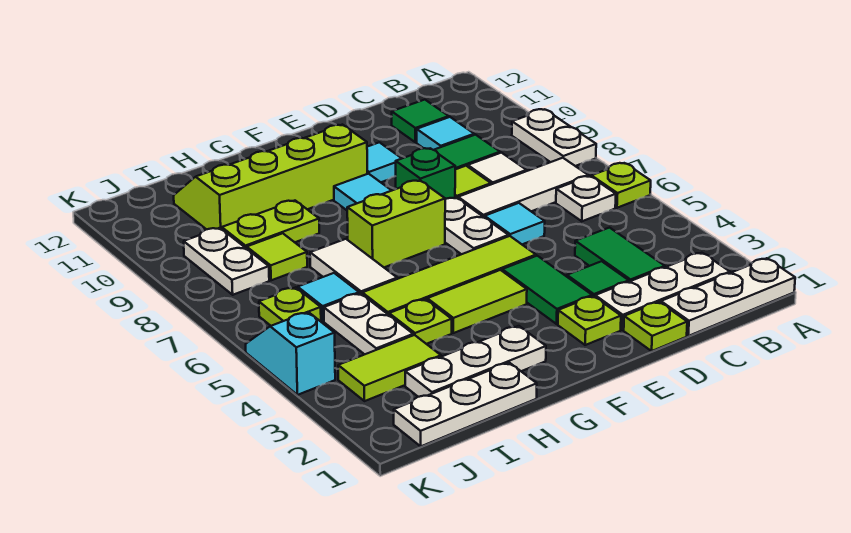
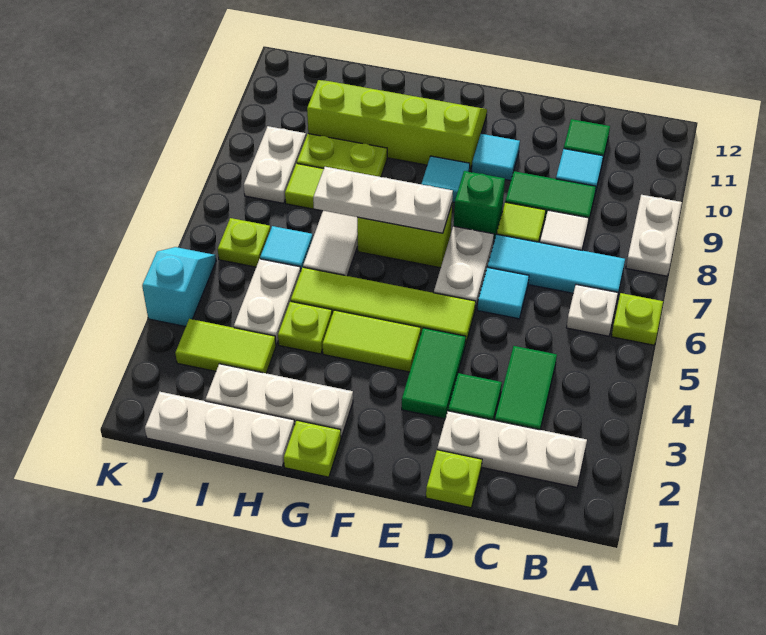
white plate A1:C1 level 1 -> white plate F7:H7 level 2
white tile B7:D7 level 1 -> cyan tile B7:D7 level 1
lime plate E2 level 1 -> lime plate G1 level 1

